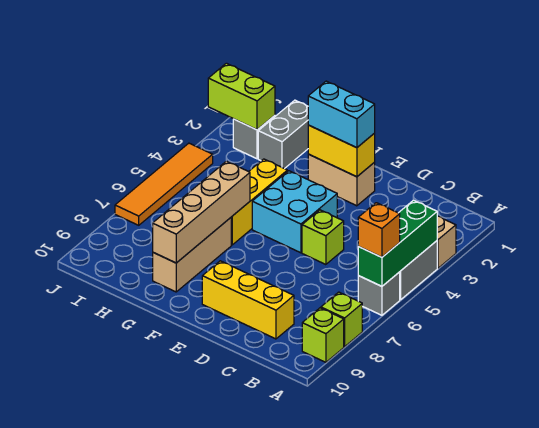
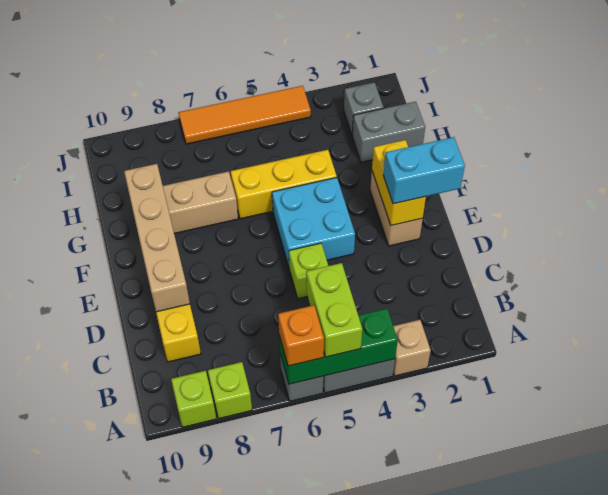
cyan brick E2:F2 level 3 -> cyan brick E1:E2 level 3
tan brick G6:G9 level 2 -> tan brick D9:G9 level 2
lime brick I2:J2 level 2 -> lime brick A5:B5 level 3

